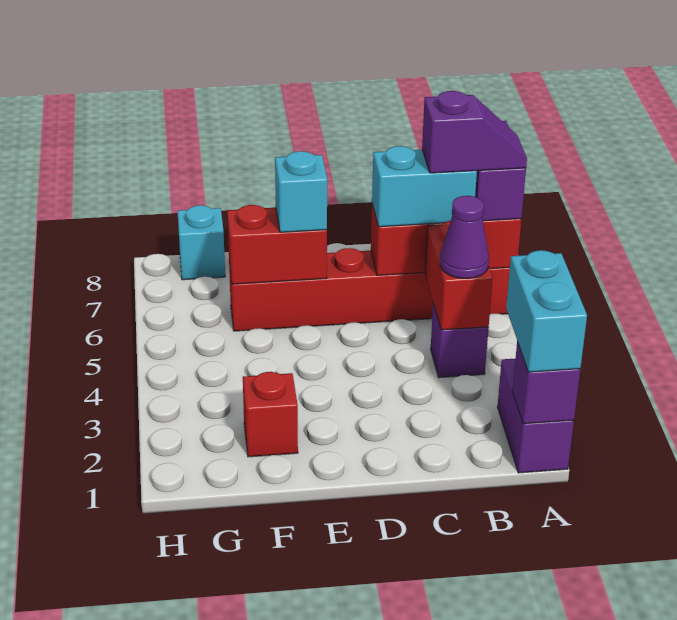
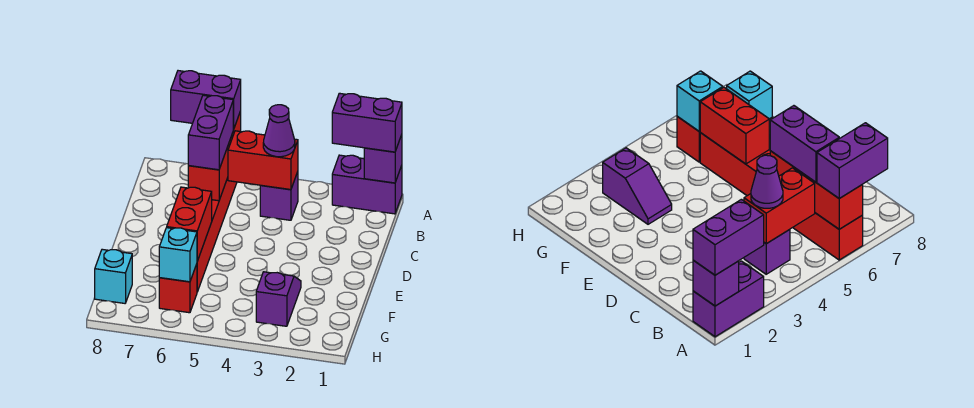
cyan brick A1:A2 level 3 -> purple brick A1:A2 level 3
purple slope A6:B6 level 4 top B -> purple slope F3:G3 level 1 top G
cyan brick B6:C6 level 3 -> purple brick B6:C6 level 3
cyan brick E6 level 3 -> cyan brick G6 level 2
red brick F2 level 1 -> red brick G6 level 1

